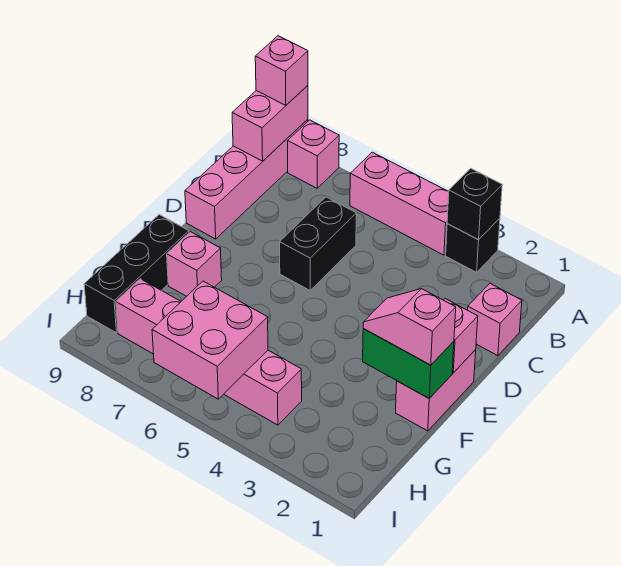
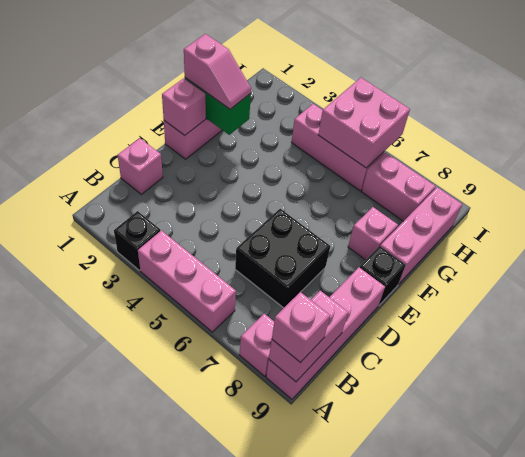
black brick A3 level 2 -> black brick E9 level 1
black brick C6:D6 level 1 -> black brick C6:D7 level 1
black brick F9:H9 level 1 -> pink brick F9:H9 level 1

